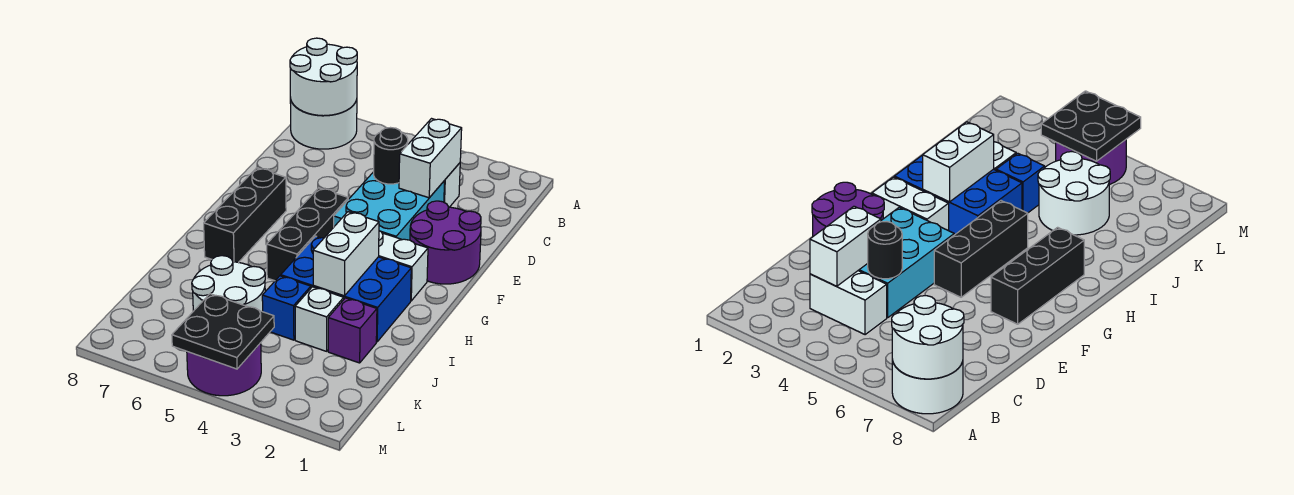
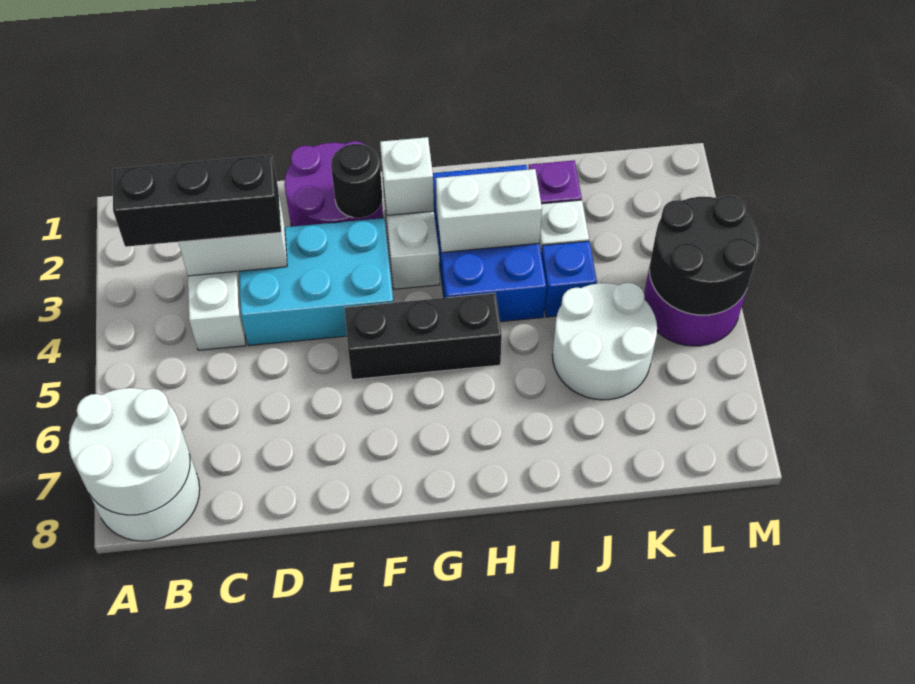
black round brick D4 level 2 -> black round brick F2 level 2
black brick F7:H7 level 1 -> black brick B3:D3 level 3
none -> white brick G2 level 2
black plate L4:M5 level 2 -> black round brick L4:M5 level 2

